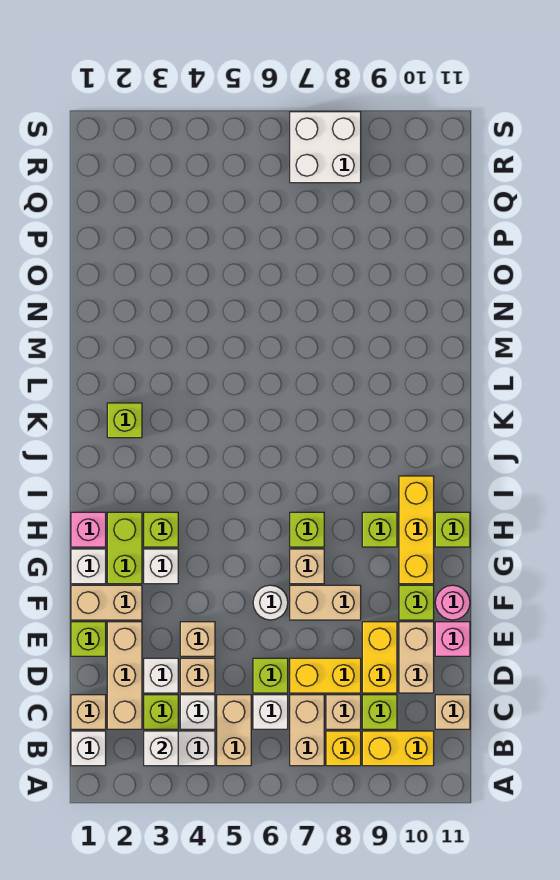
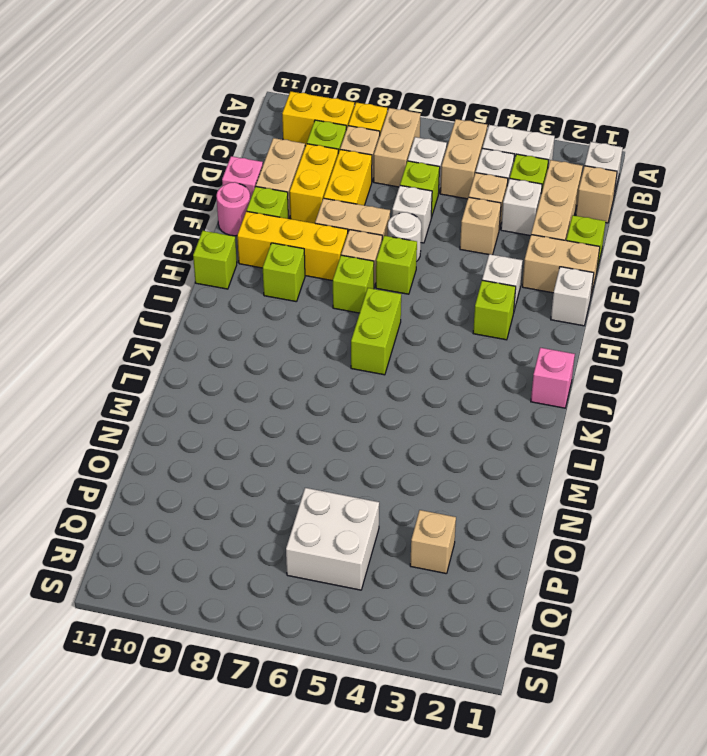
white brick B3 level 2 -> white brick E6 level 1
tan brick C11 level 1 -> tan brick P3 level 1
yellow brick D7:D8 level 1 -> yellow brick D8:E8 level 1
lime brick G2:H2 level 1 -> lime brick I6:J6 level 1
yellow brick G10:I10 level 1 -> yellow brick G8:G10 level 1
pink brick H1 level 1 -> pink brick J1 level 1
lime brick K2 level 1 -> lime brick G6 level 1
white brick R7:S8 level 1 -> white brick P5:Q6 level 1

